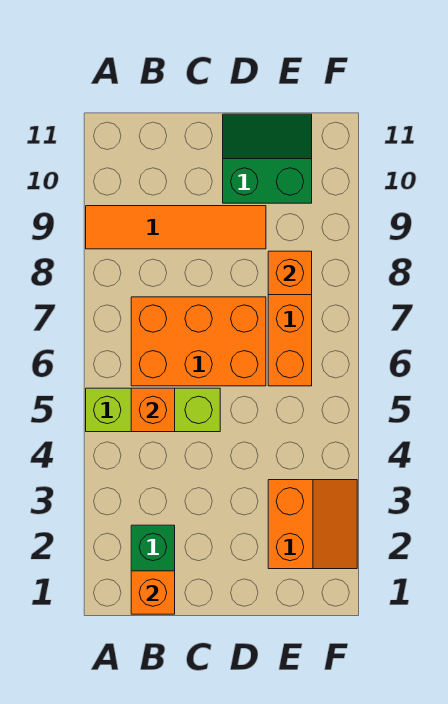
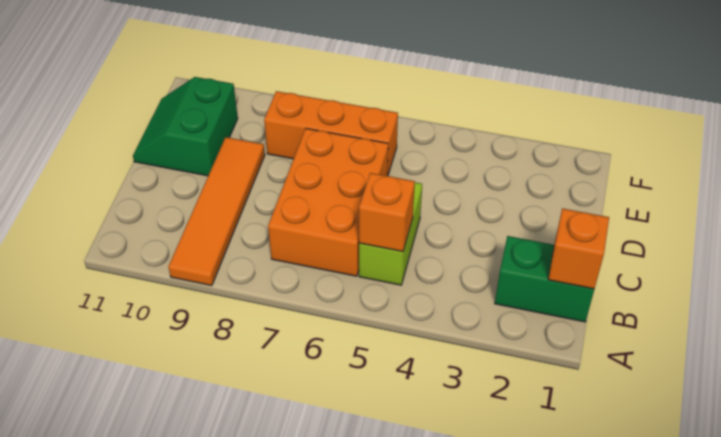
lime brick A5:C5 level 1 -> lime brick B5:C5 level 1
orange slope E2:F3 level 1 top E -> none
orange brick E8 level 2 -> none

